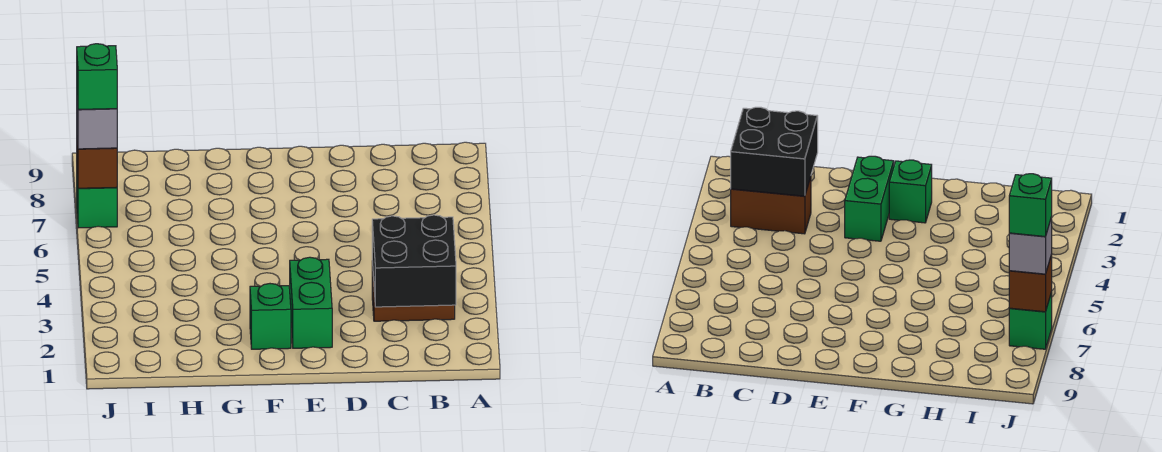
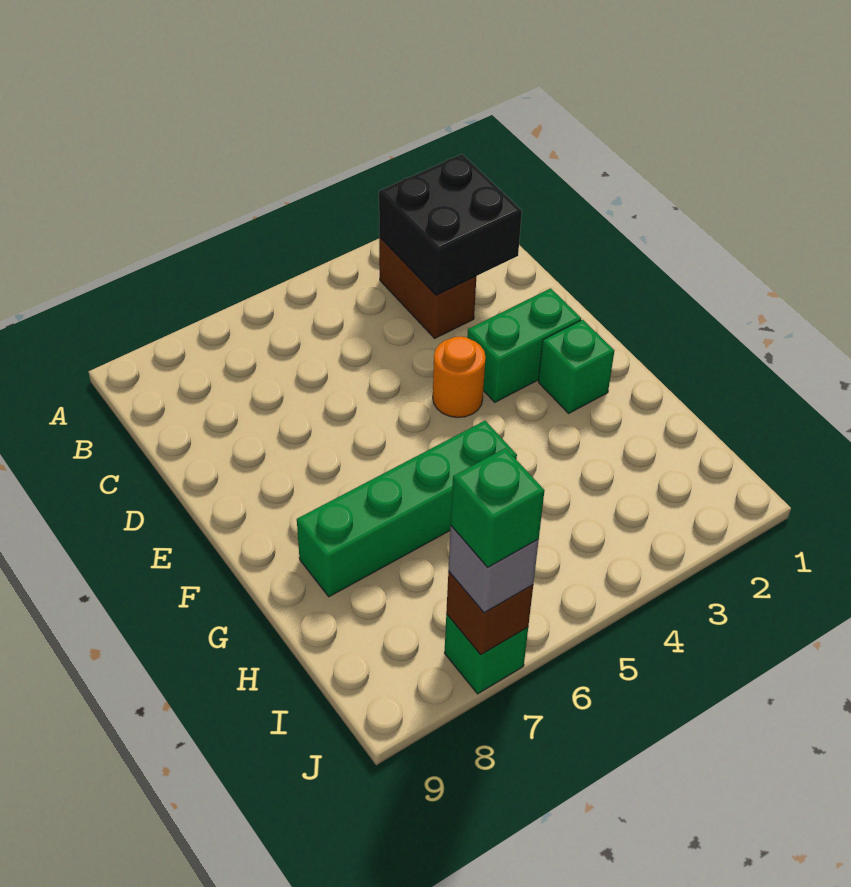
none -> orange round brick E4 level 1
none -> green brick G5:G8 level 1

